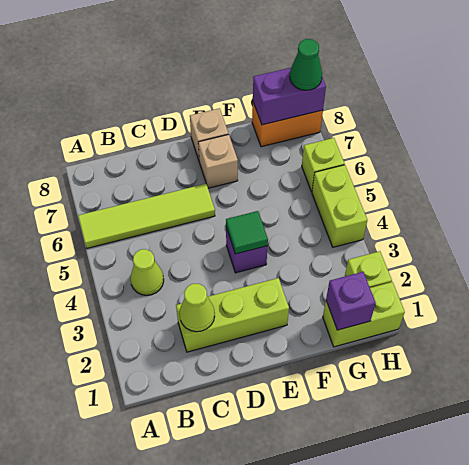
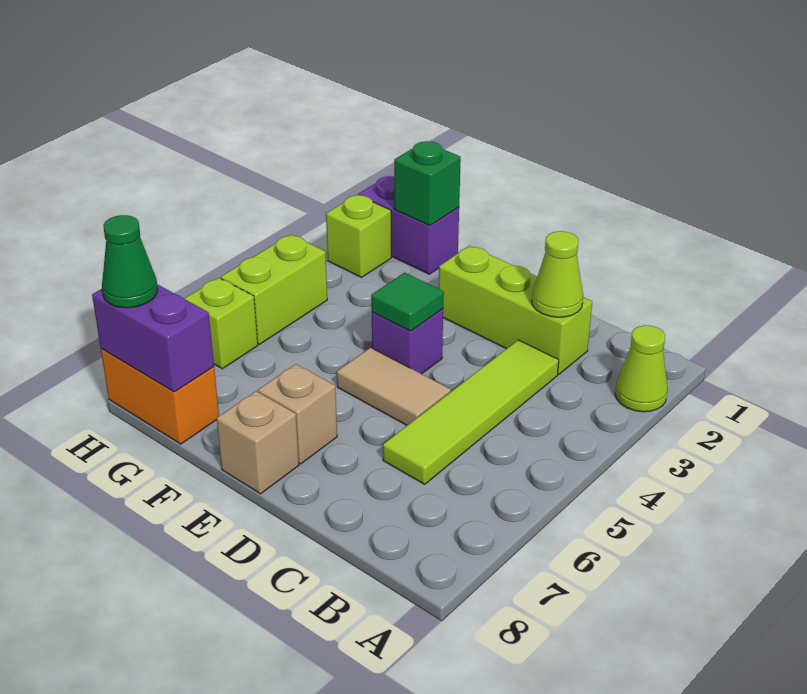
lime tile A6:D6 level 1 -> lime tile C3:C6 level 1
lime cone B4 level 1 -> lime cone A2 level 1
none -> tan tile D5:E5 level 1
lime brick G1:H1 level 1 -> purple brick G1:H1 level 1
purple brick G1 level 2 -> green brick G1 level 2

